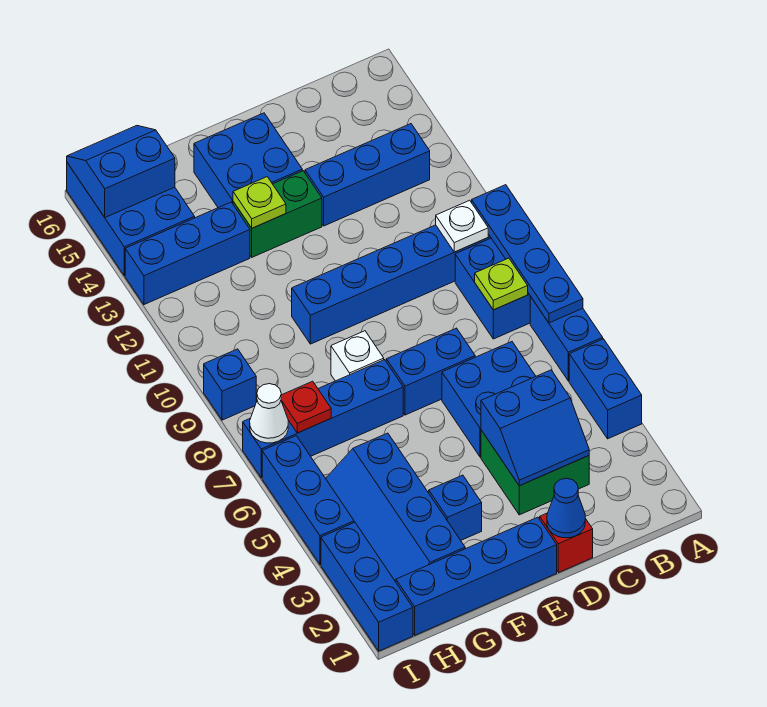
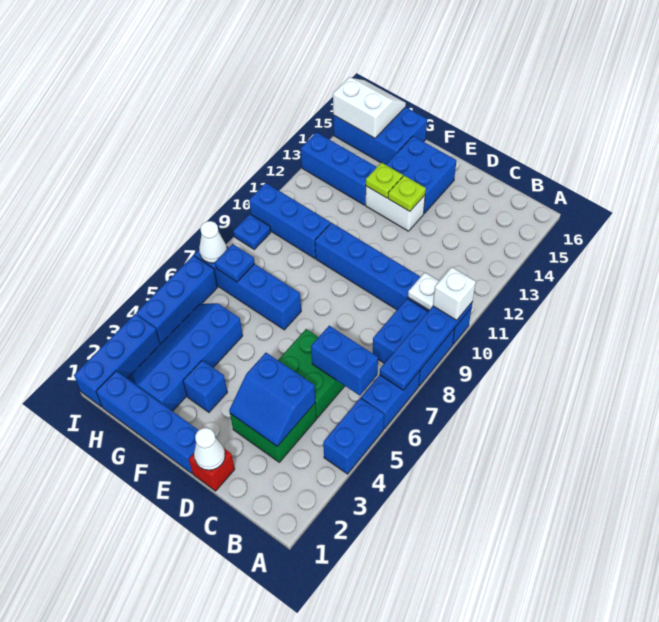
lime plate B8 level 2 -> lime plate E13 level 2
blue brick B13:D13 level 1 -> blue brick G10:I10 level 1
blue brick C5:D6 level 1 -> green brick C5:D6 level 1
blue cone D1 level 2 -> white cone D1 level 2
blue brick D7:E7 level 1 -> blue brick B6:C6 level 2
green brick E13:F13 level 1 -> white brick E13:F13 level 1
white brick F8 level 1 -> white brick A10 level 3
red plate H7 level 2 -> blue plate H7 level 2
blue brick H14:I16 level 1 -> blue brick G15:I16 level 1
blue slope H15:I16 level 2 top 15 -> white slope H15:I16 level 2 top 15
blue brick I9 level 1 -> blue plate I9 level 1

